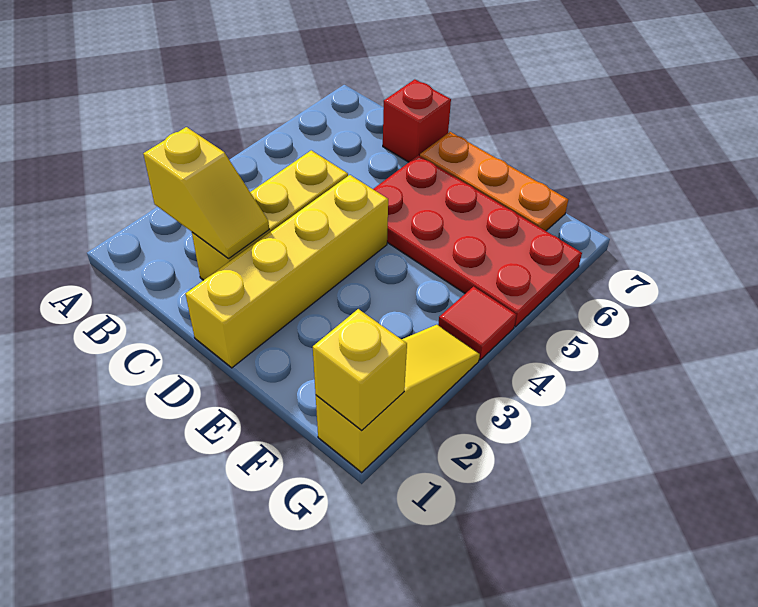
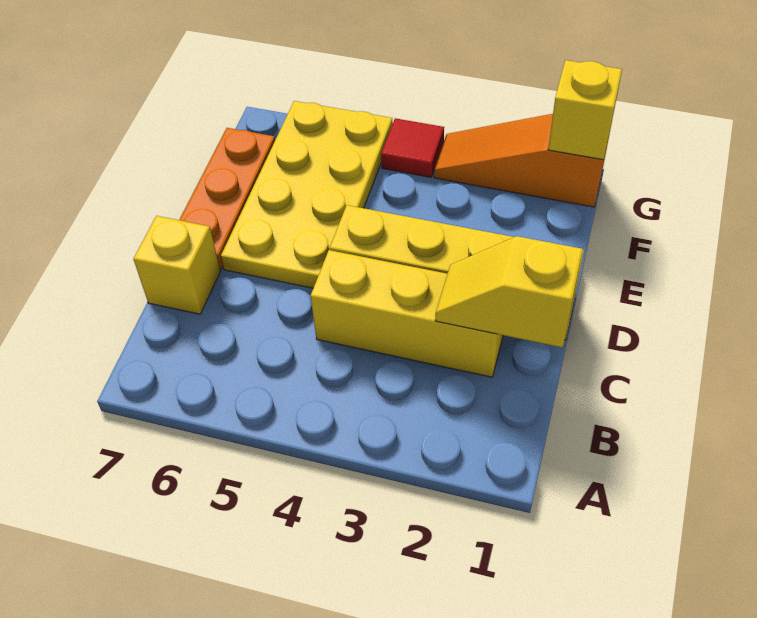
yellow slope B2:C2 level 2 top B -> yellow slope C1:C2 level 2 top 1
red brick C7 level 1 -> yellow brick C7 level 1
red plate D5:G6 level 1 -> yellow plate D5:G6 level 1
yellow slope G1:G3 level 1 top 1 -> orange slope G1:G3 level 1 top 1

